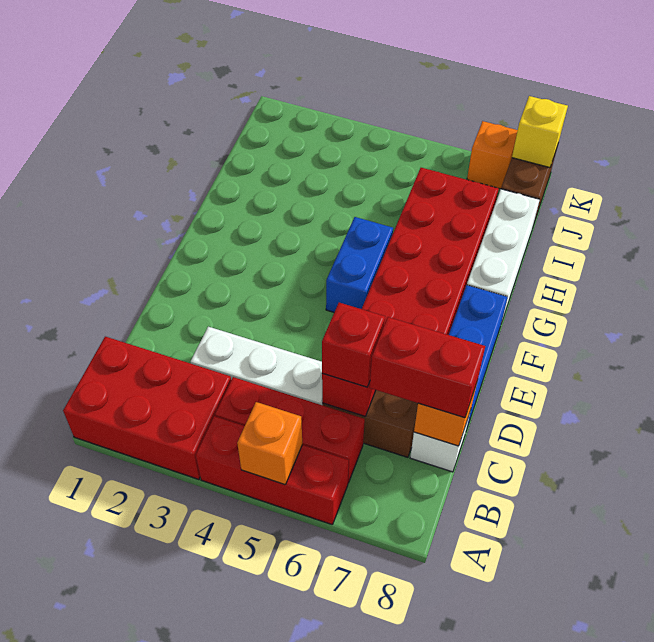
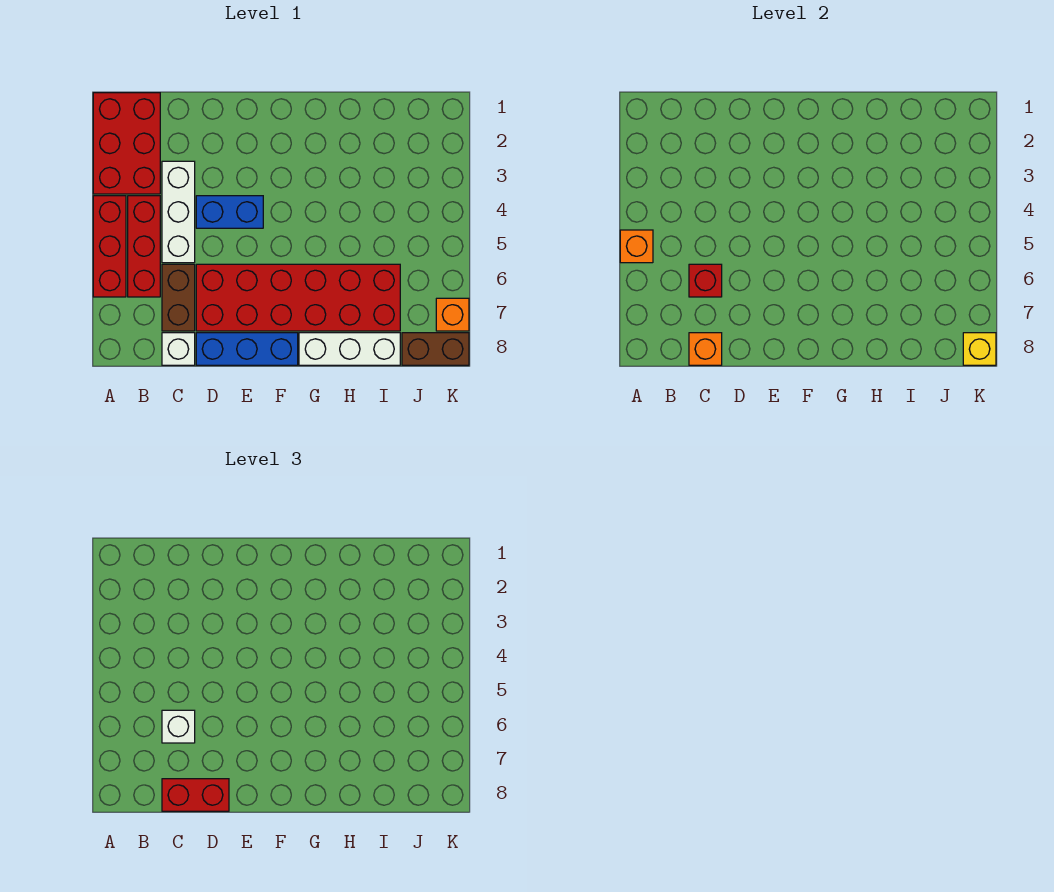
red brick C6 level 3 -> white brick C6 level 3
red brick C7:C8 level 3 -> red brick C8:D8 level 3
blue brick F5:G5 level 1 -> blue brick D4:E4 level 1

